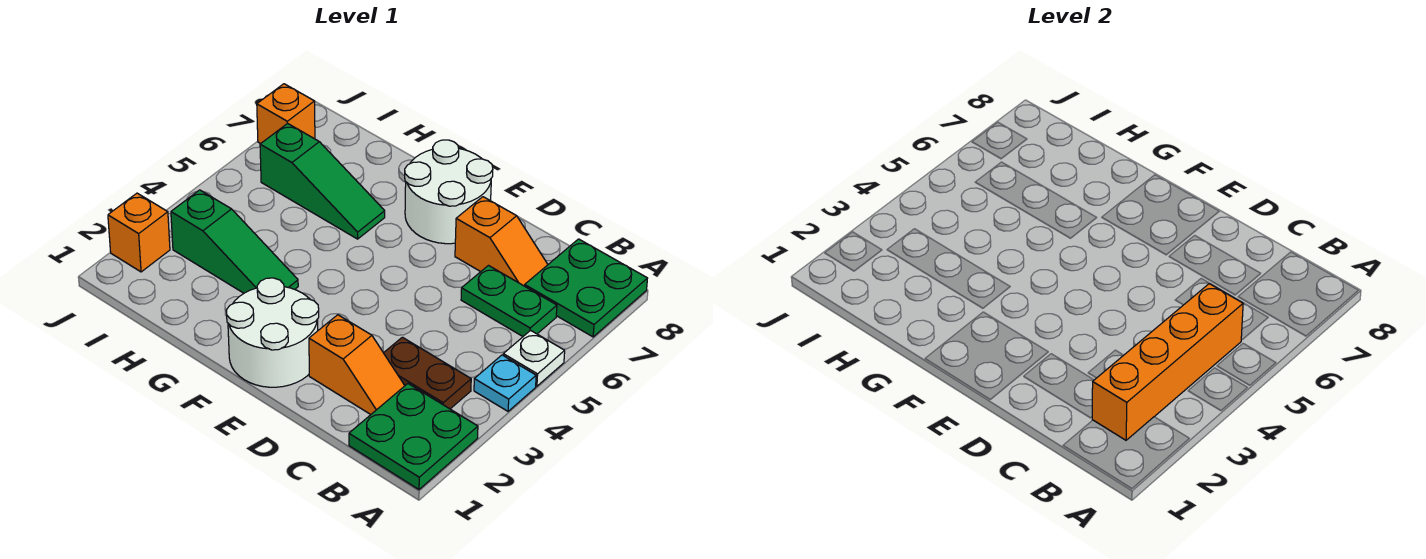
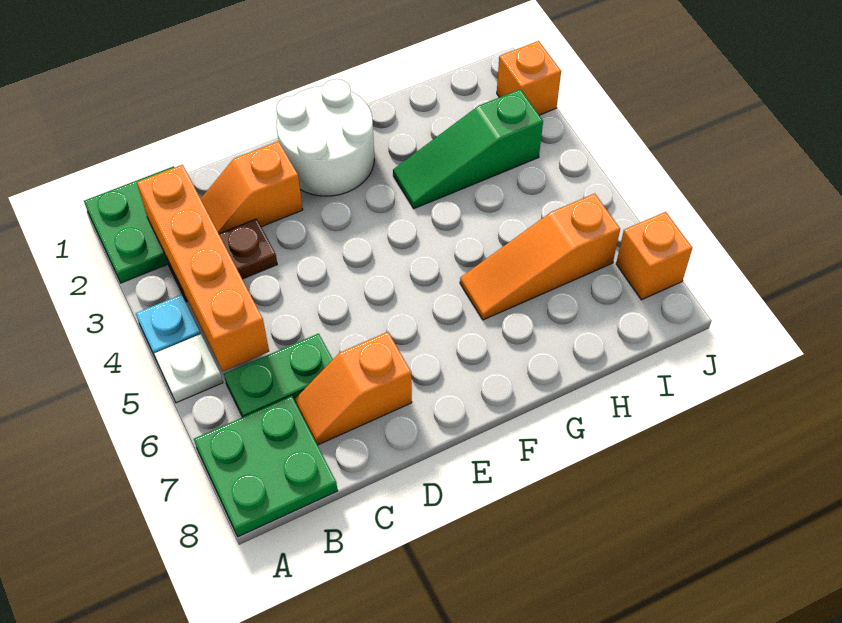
white round brick E7:F8 level 1 -> none
green slope G6:I6 level 1 top I -> orange slope G6:I6 level 1 top I

